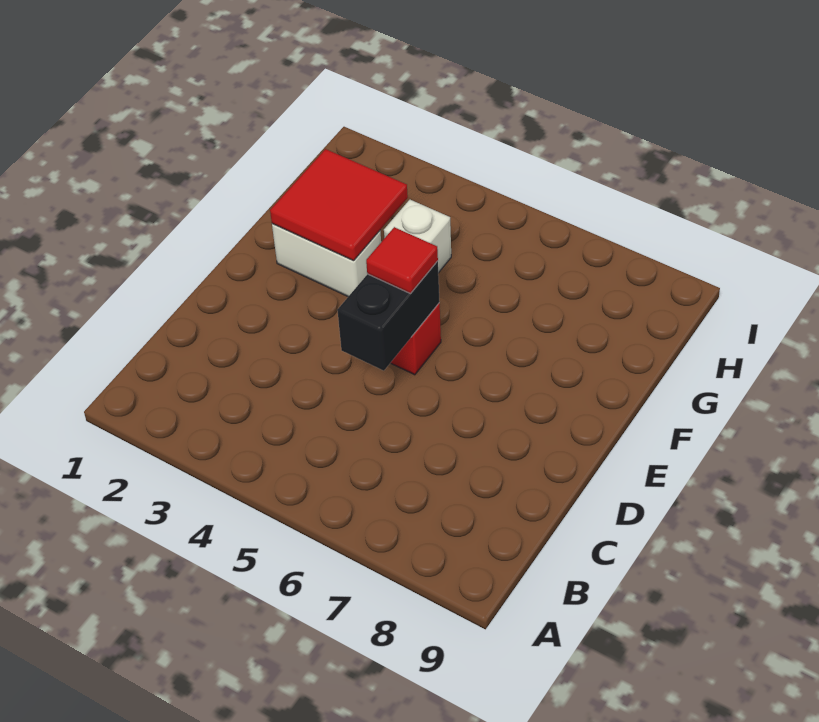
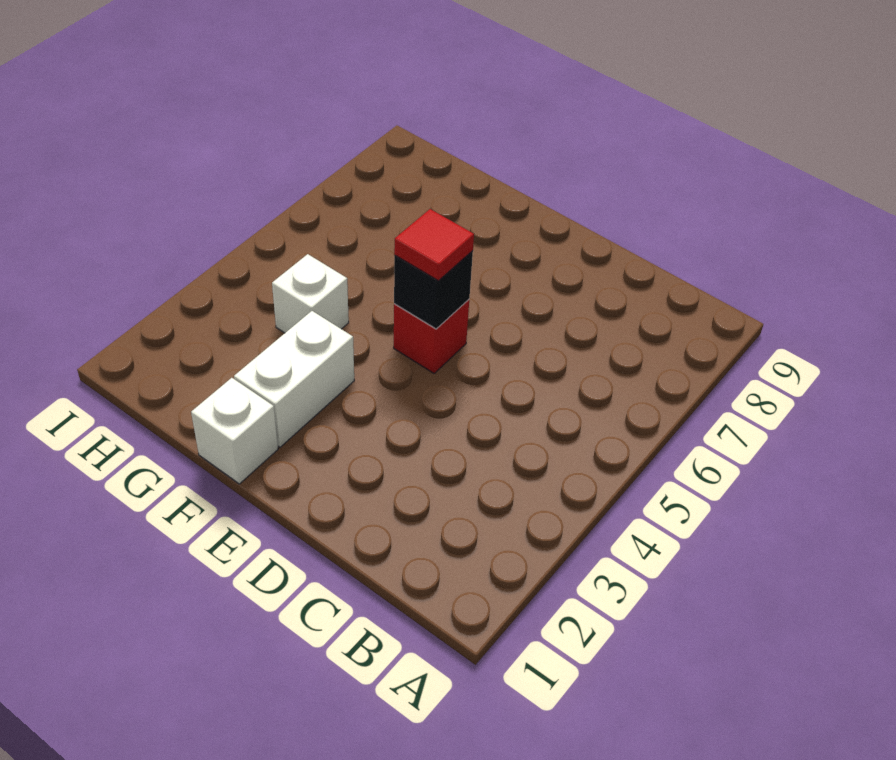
black brick D5:E5 level 2 -> black brick E5 level 2
none -> white brick F1 level 1
red tile F2:G3 level 2 -> none

